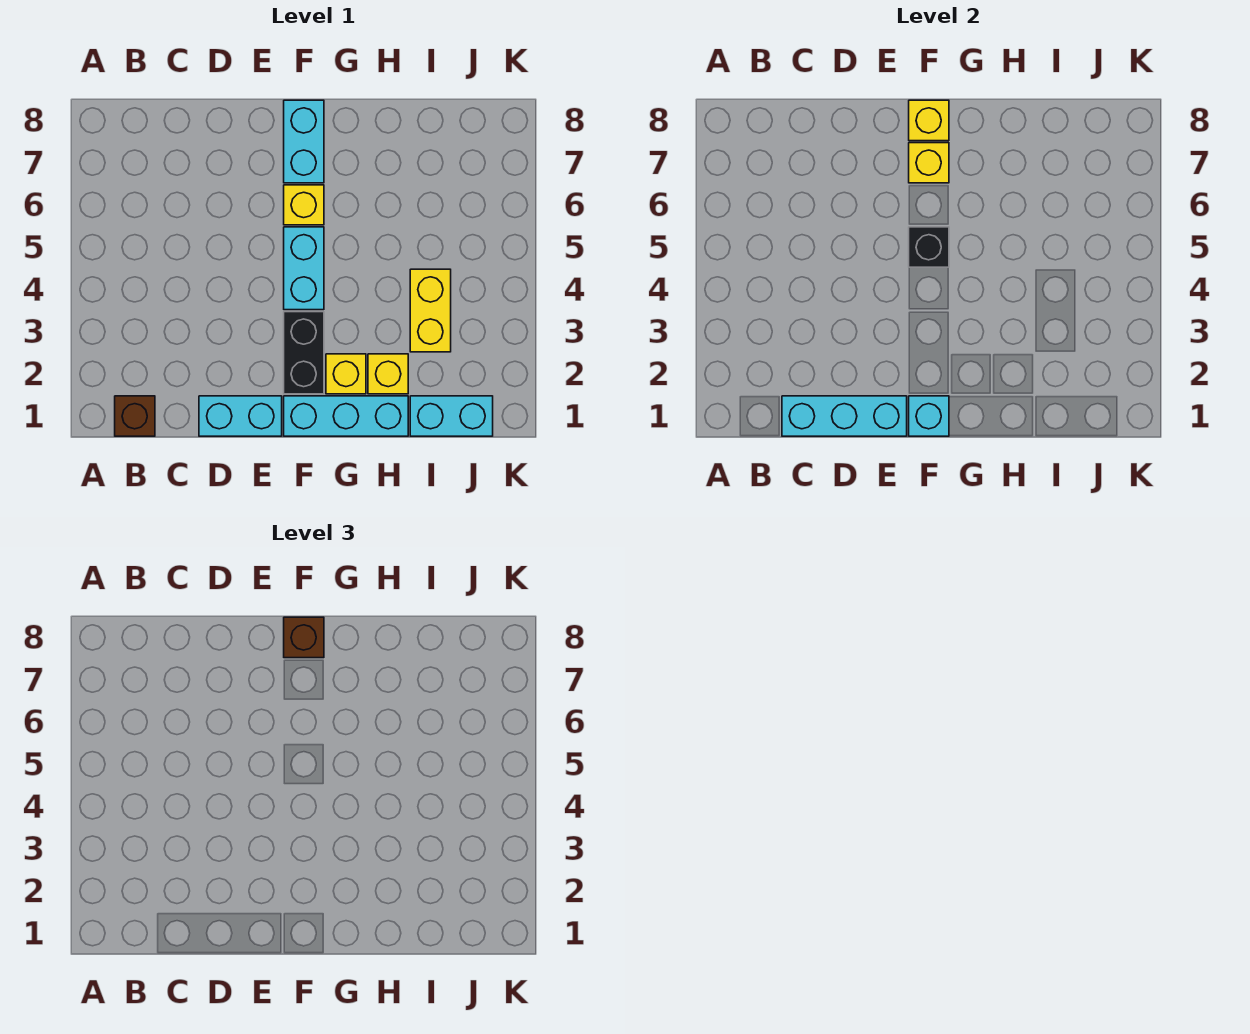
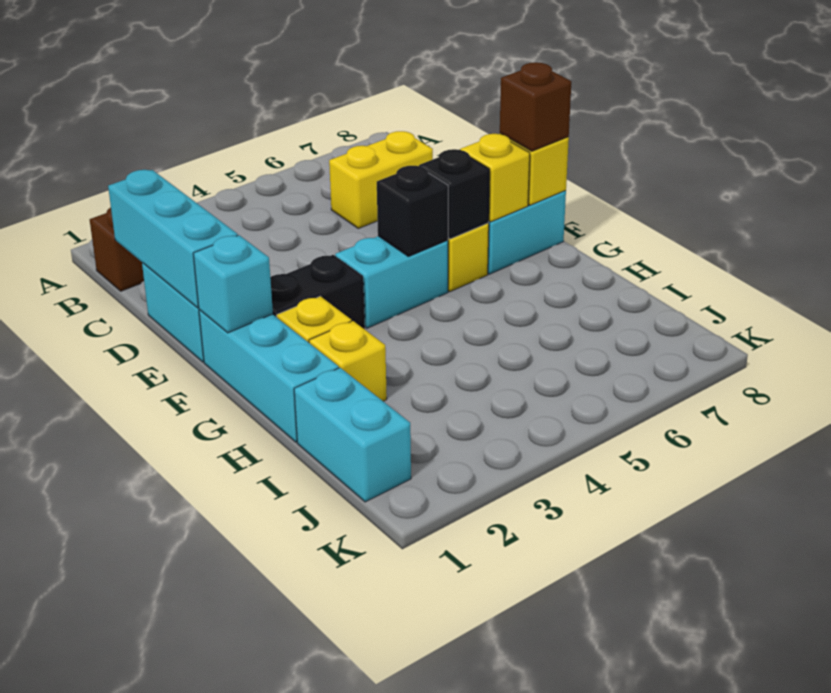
none -> black brick F6 level 2
yellow brick I3:I4 level 1 -> yellow brick C6:C7 level 1

